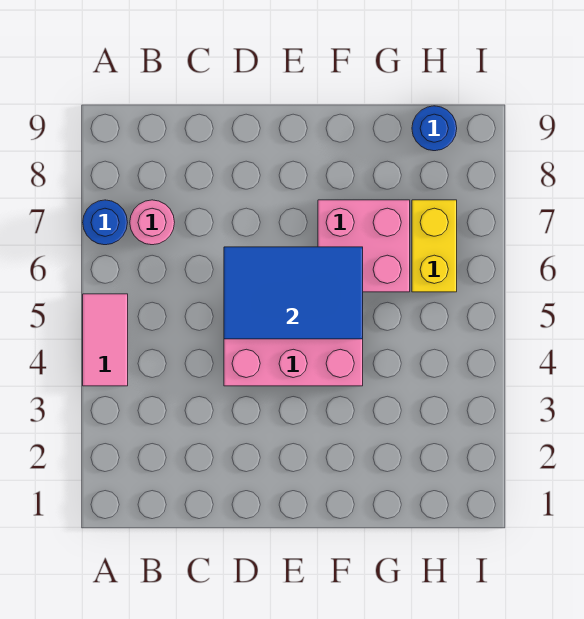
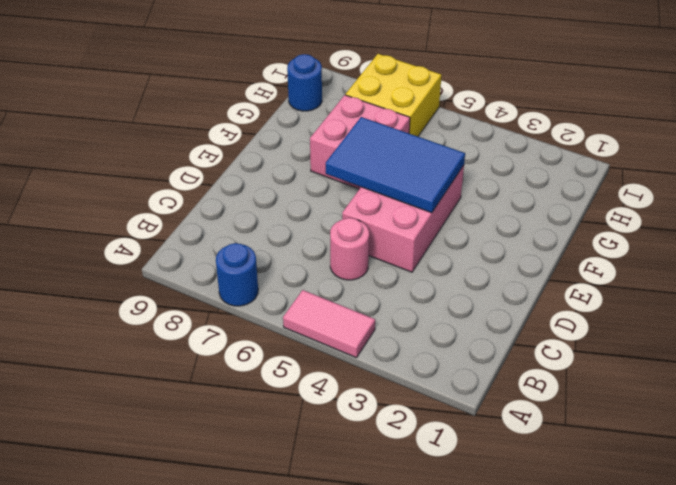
pink round brick B7 level 1 -> pink round brick C5 level 1
blue tile D5:F6 level 2 -> blue tile E4:F6 level 2
yellow brick H6:H7 level 1 -> yellow brick H6:I7 level 1

